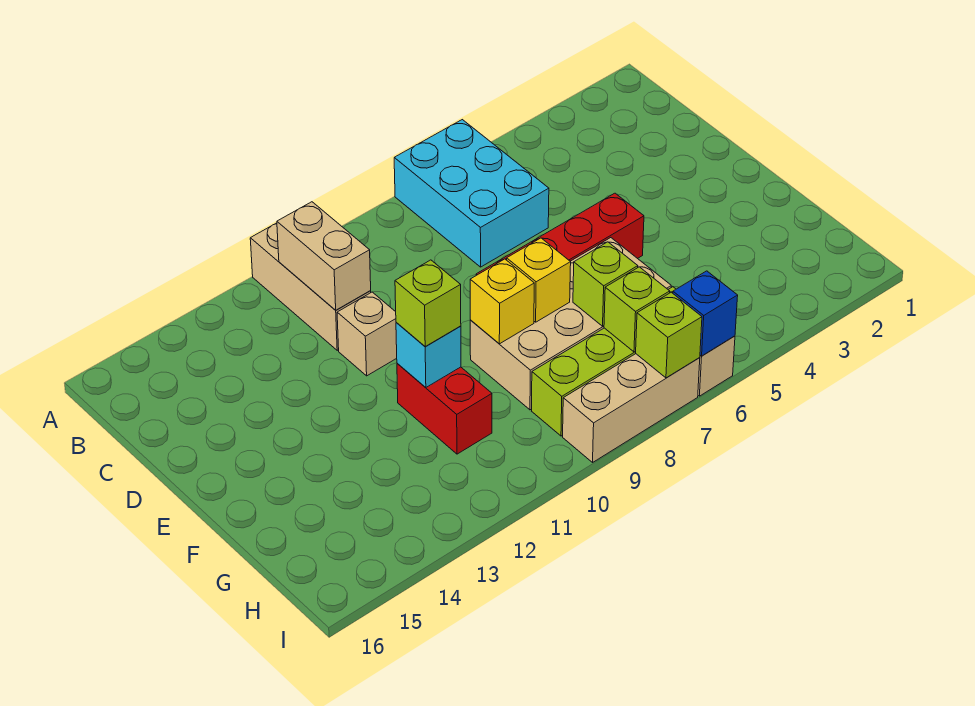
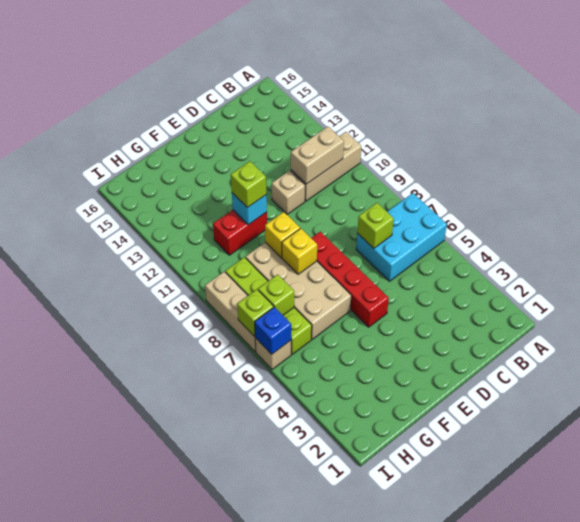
lime brick G7 level 2 -> lime brick C7 level 2

